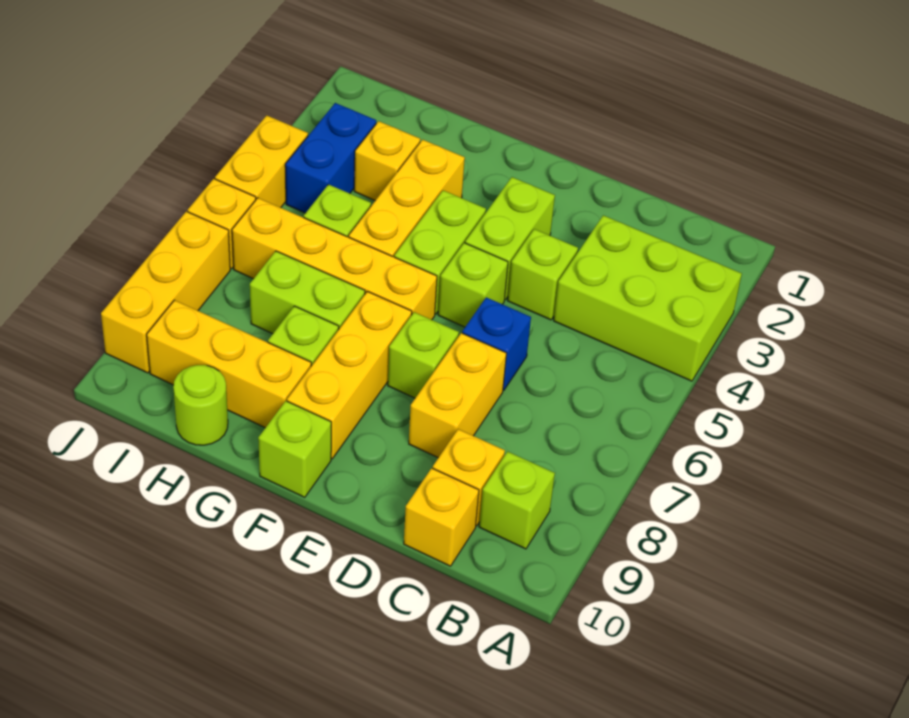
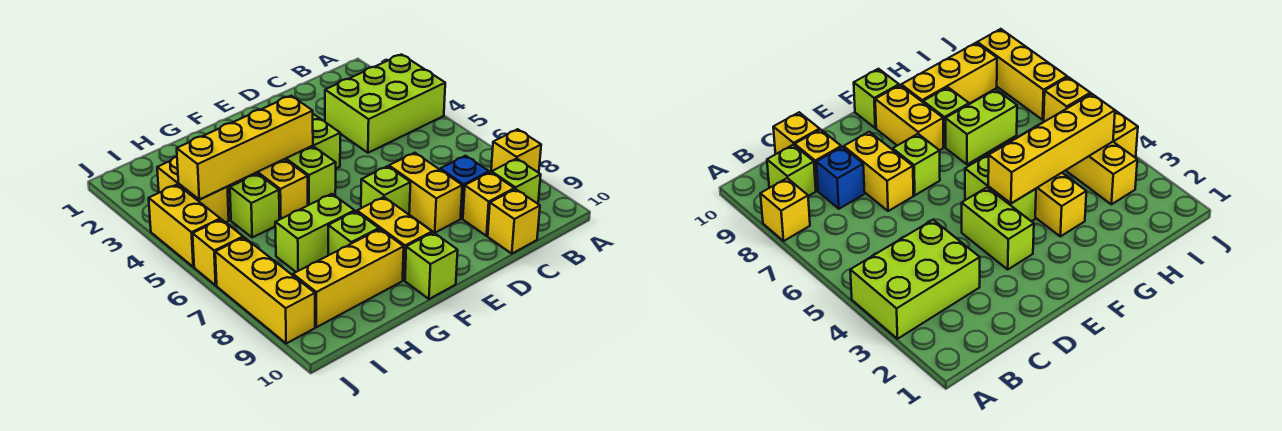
lime brick D4 level 1 -> none
blue brick D6 level 1 -> blue brick C8 level 1
lime brick E5 level 1 -> none
yellow brick F6:I6 level 1 -> yellow brick F4:I4 level 2
yellow brick F7:F9 level 1 -> yellow brick F8:F9 level 1
yellow brick H3 level 1 -> yellow brick A8 level 1
lime round brick H10 level 1 -> none
blue brick I3:I4 level 1 -> yellow brick I3:I4 level 1

